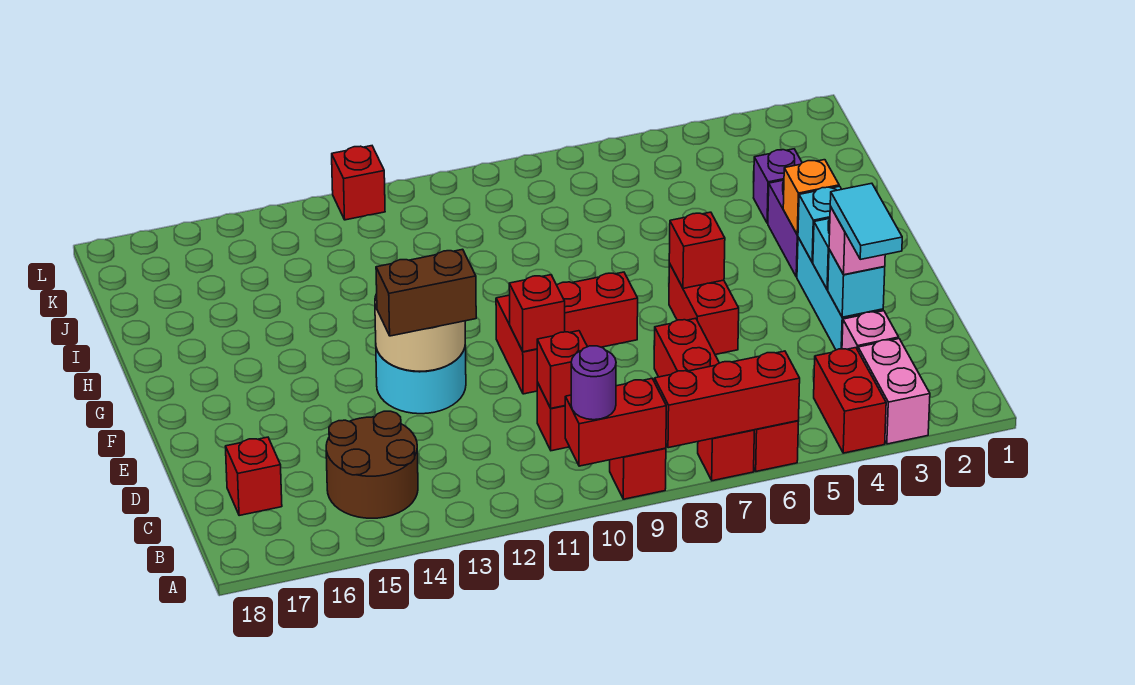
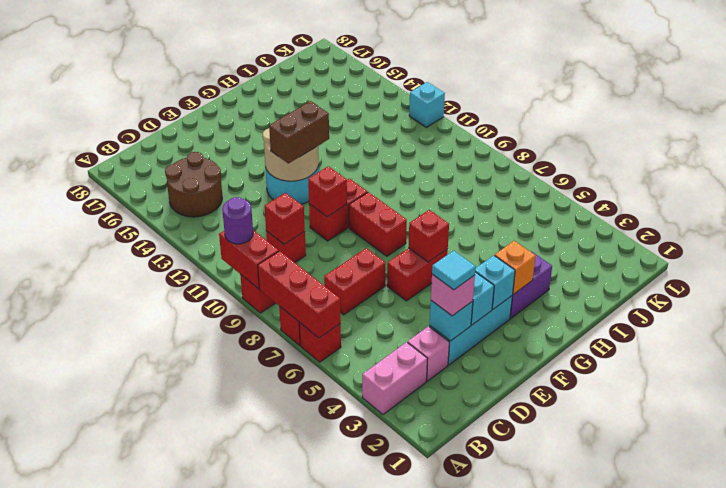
red brick A4:B4 level 1 -> none
cyan tile C3:D3 level 4 -> cyan tile D3 level 4
red brick C17 level 1 -> none
brown brick E12:E13 level 3 -> brown brick E12:F12 level 3
purple brick I3 level 1 -> none
red brick L12 level 1 -> cyan brick L12 level 1

